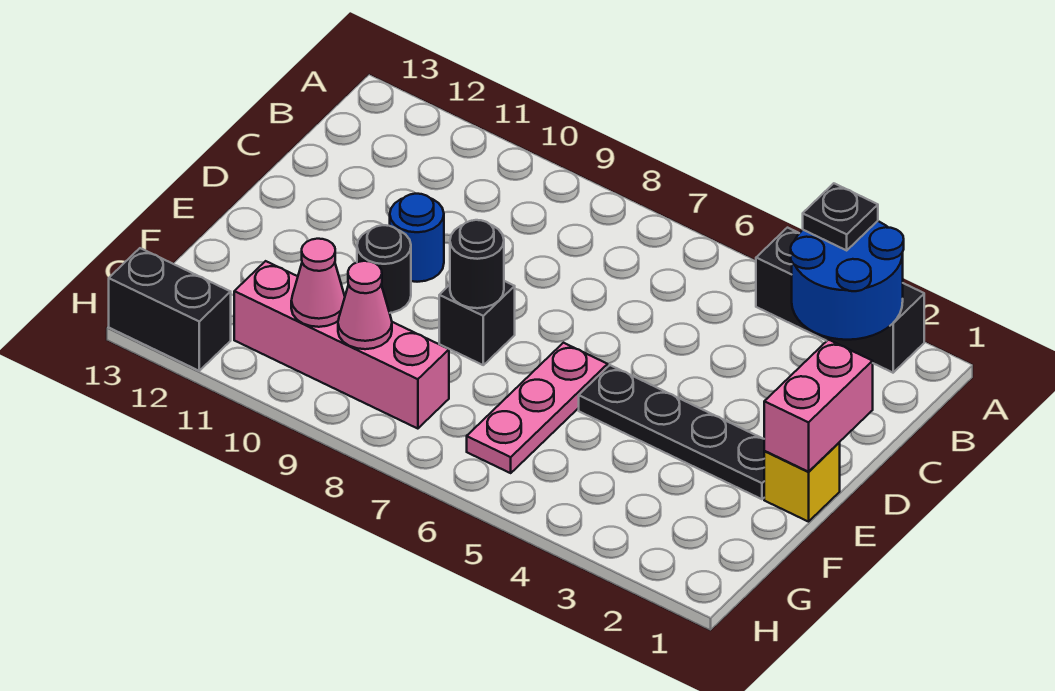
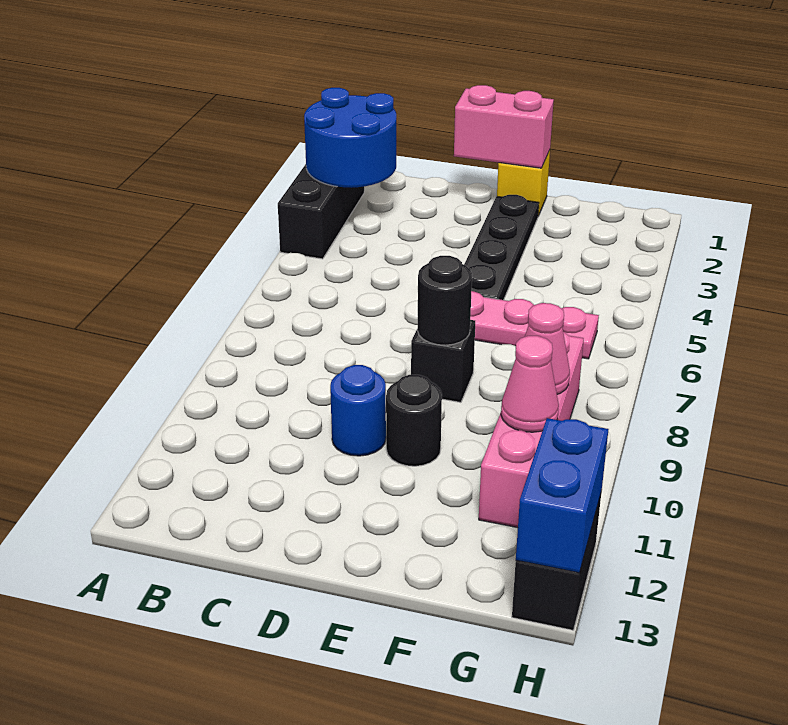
black plate A3 level 3 -> none
none -> blue brick H12:H13 level 2

